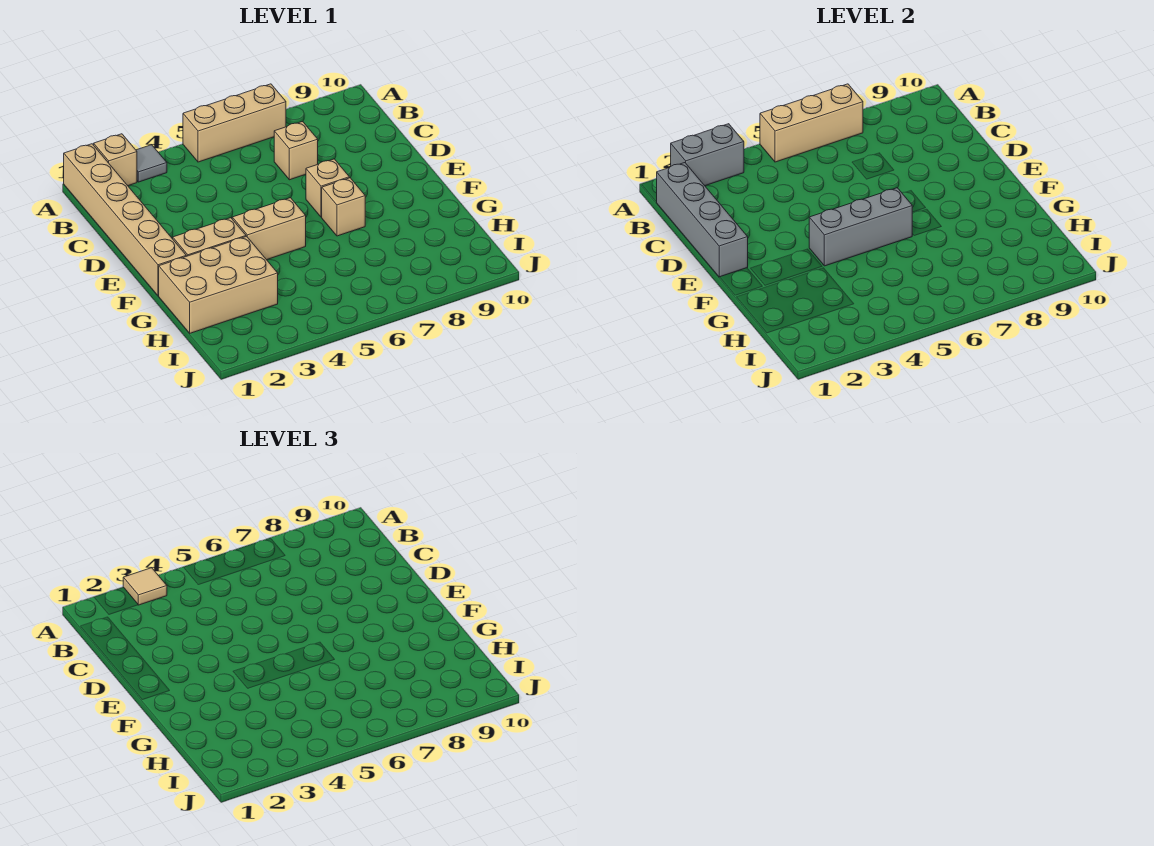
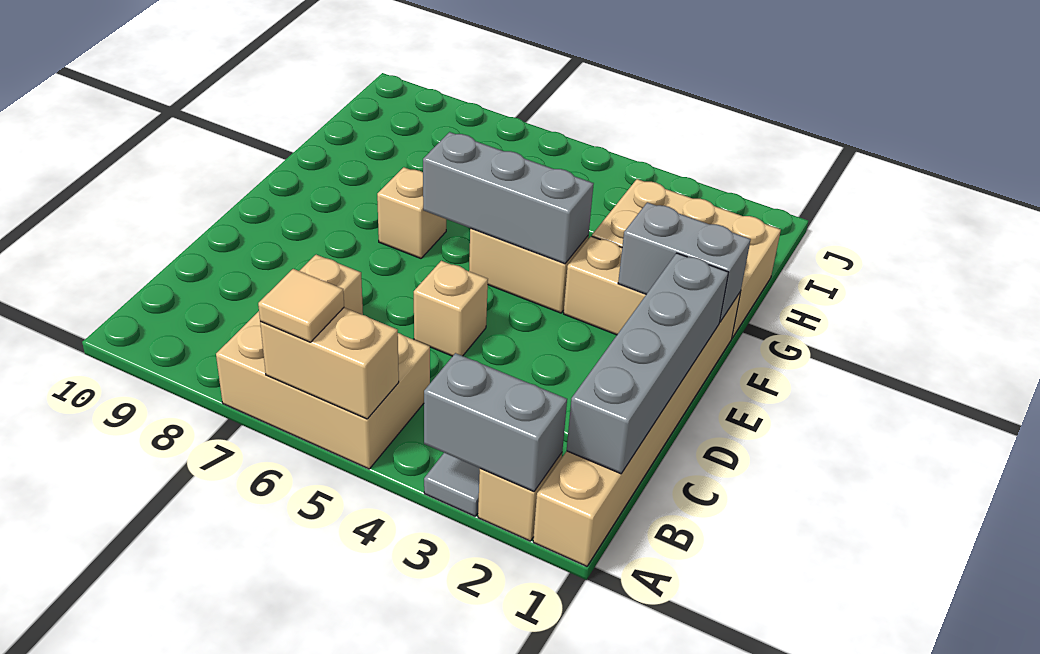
tan tile A3 level 3 -> tan tile A6 level 3
tan brick A5:A7 level 1 -> tan brick A5:B7 level 1
tan brick A5:A7 level 2 -> tan brick A5:A6 level 2
tan brick E7 level 1 -> tan brick D5 level 1
none -> grey brick F1:F2 level 2

